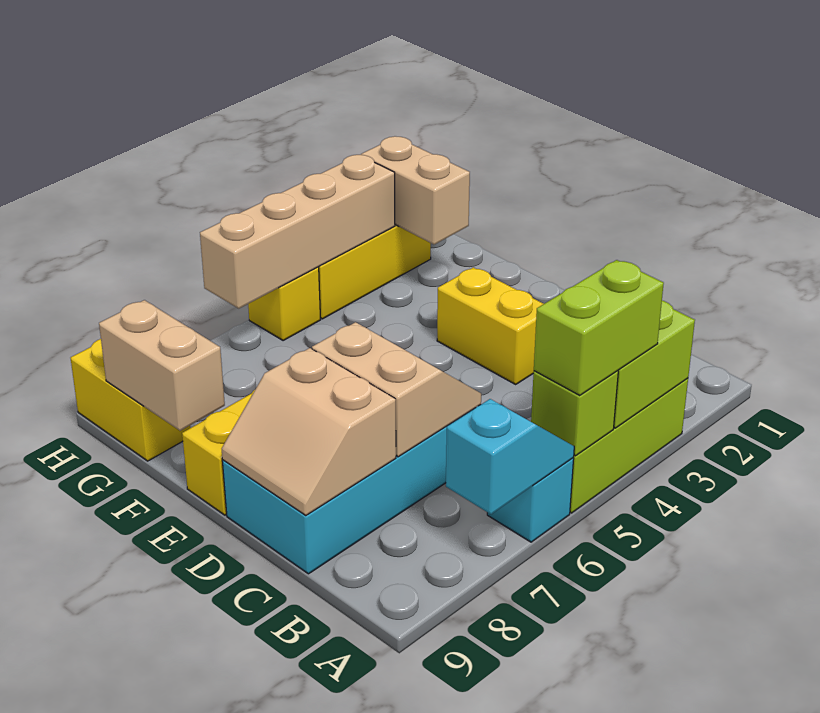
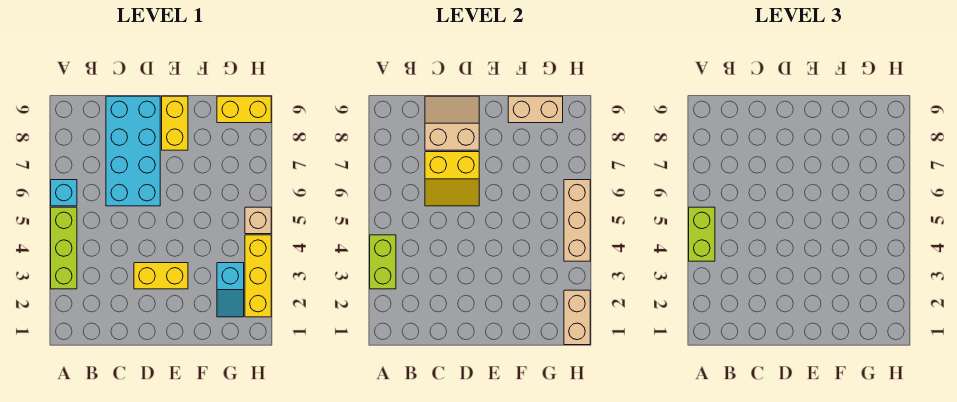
lime brick A5 level 2 -> none
cyan slope A6:A7 level 2 top 7 -> cyan slope G2:G3 level 1 top 3
tan slope C6:D7 level 2 top 7 -> yellow slope C6:D7 level 2 top 7
tan brick G2:H2 level 2 -> tan brick H1:H2 level 2
tan brick H3:H6 level 2 -> tan brick H4:H6 level 2
yellow brick H5 level 1 -> tan brick H5 level 1

